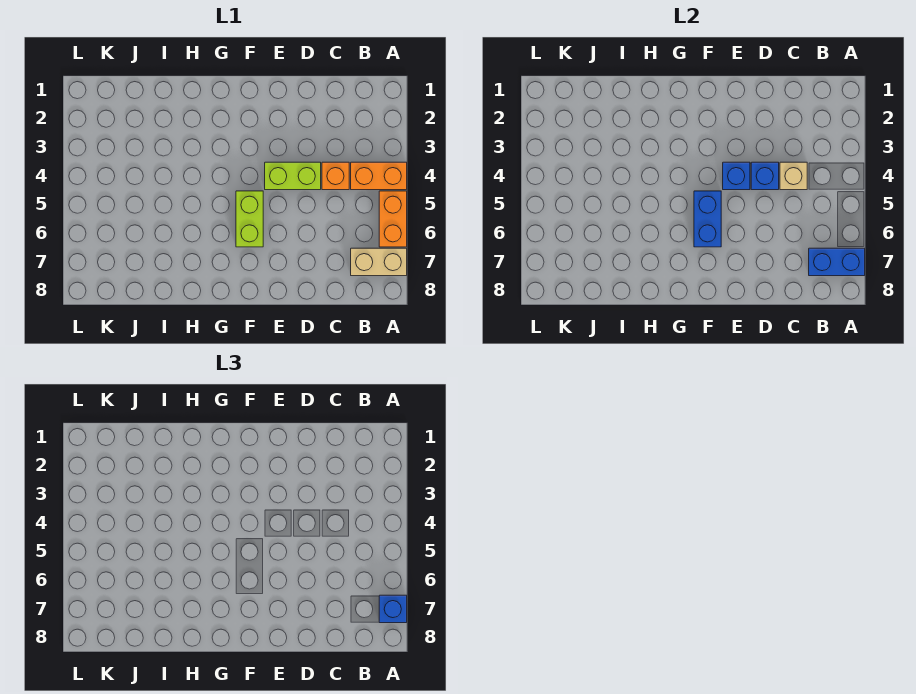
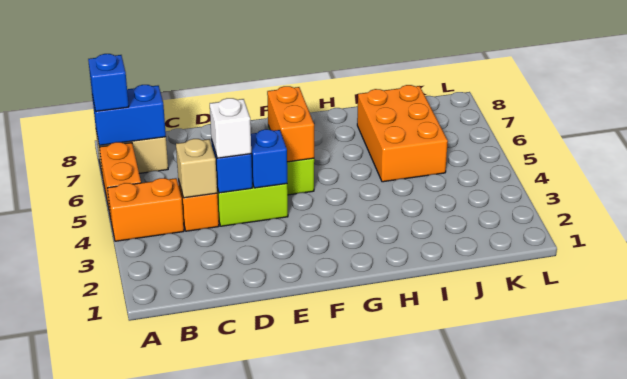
none -> white brick D4 level 3
blue brick F5:F6 level 2 -> orange brick F5:F6 level 2
none -> orange brick I5:J7 level 1

